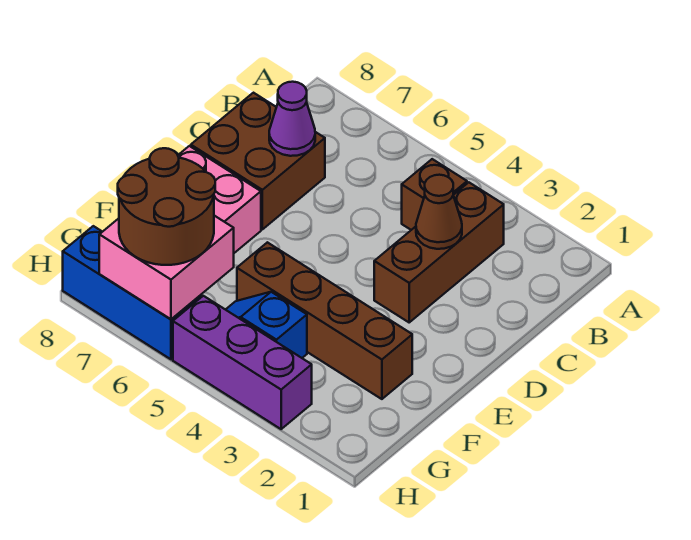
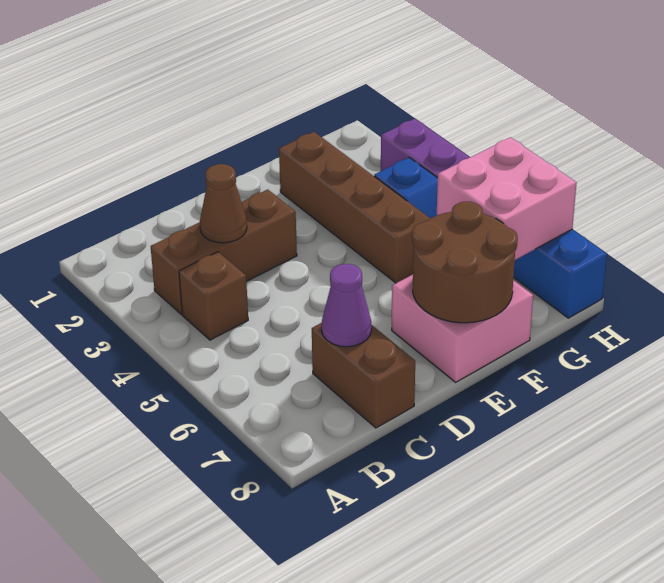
brown brick C7:D8 level 1 -> brown brick C7:C8 level 1
brown round brick G6:H7 level 3 -> brown round brick E7:F8 level 2

